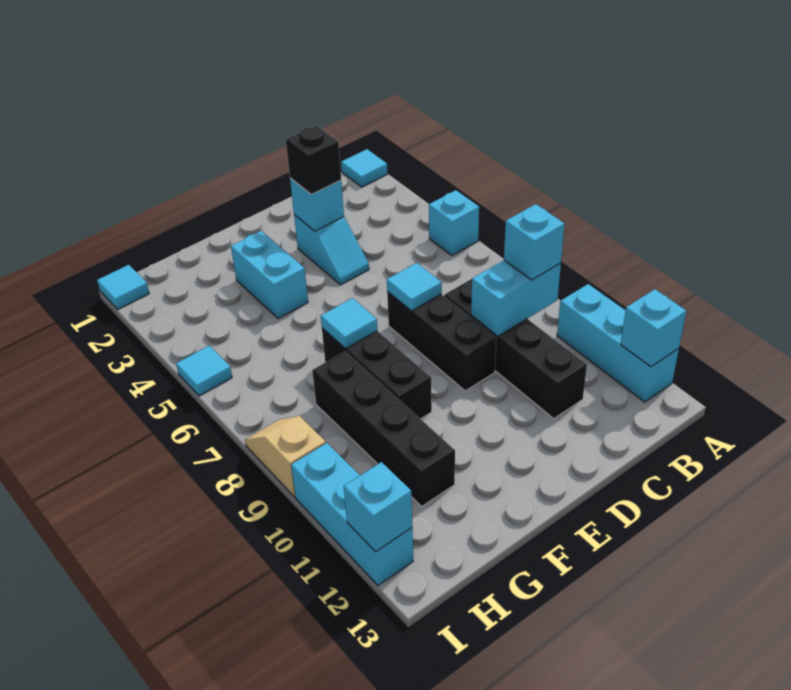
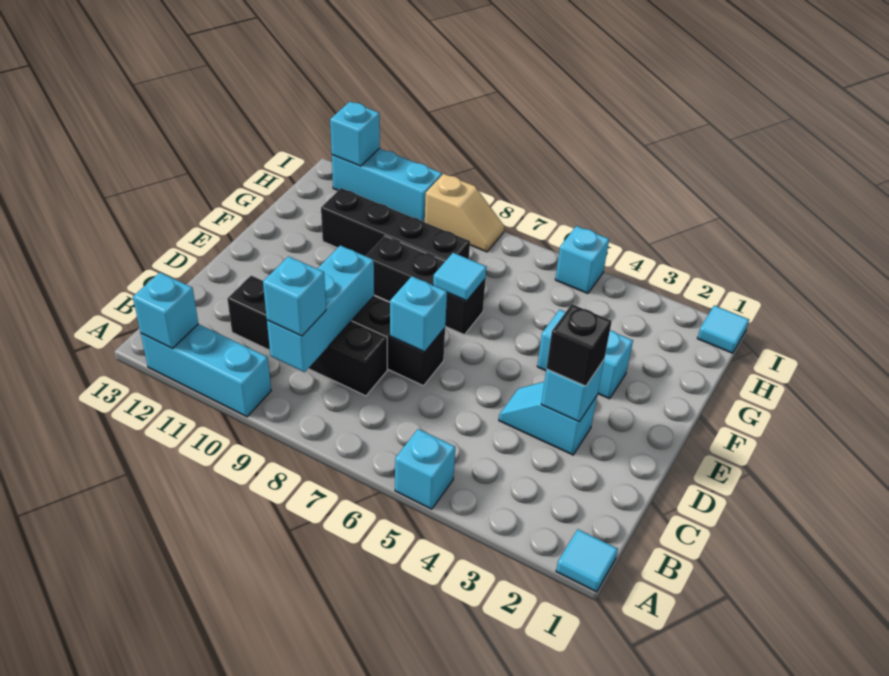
cyan brick B9:C9 level 2 -> cyan brick B9:D9 level 2
cyan tile D7 level 2 -> cyan brick D7 level 2
cyan tile I5 level 1 -> cyan brick I5 level 1

